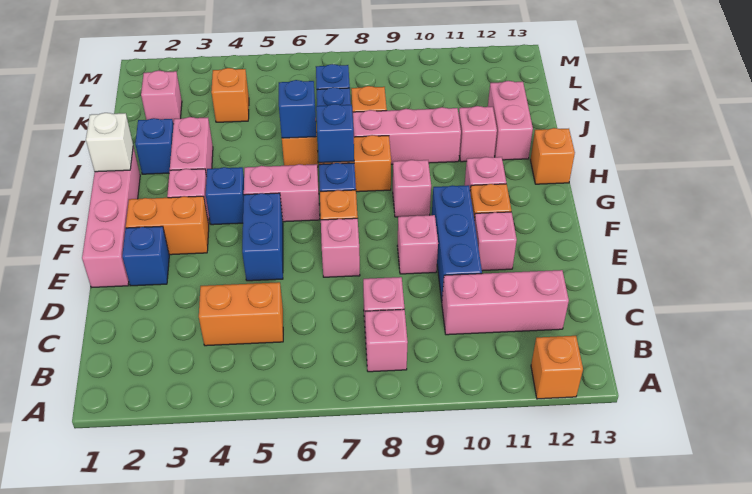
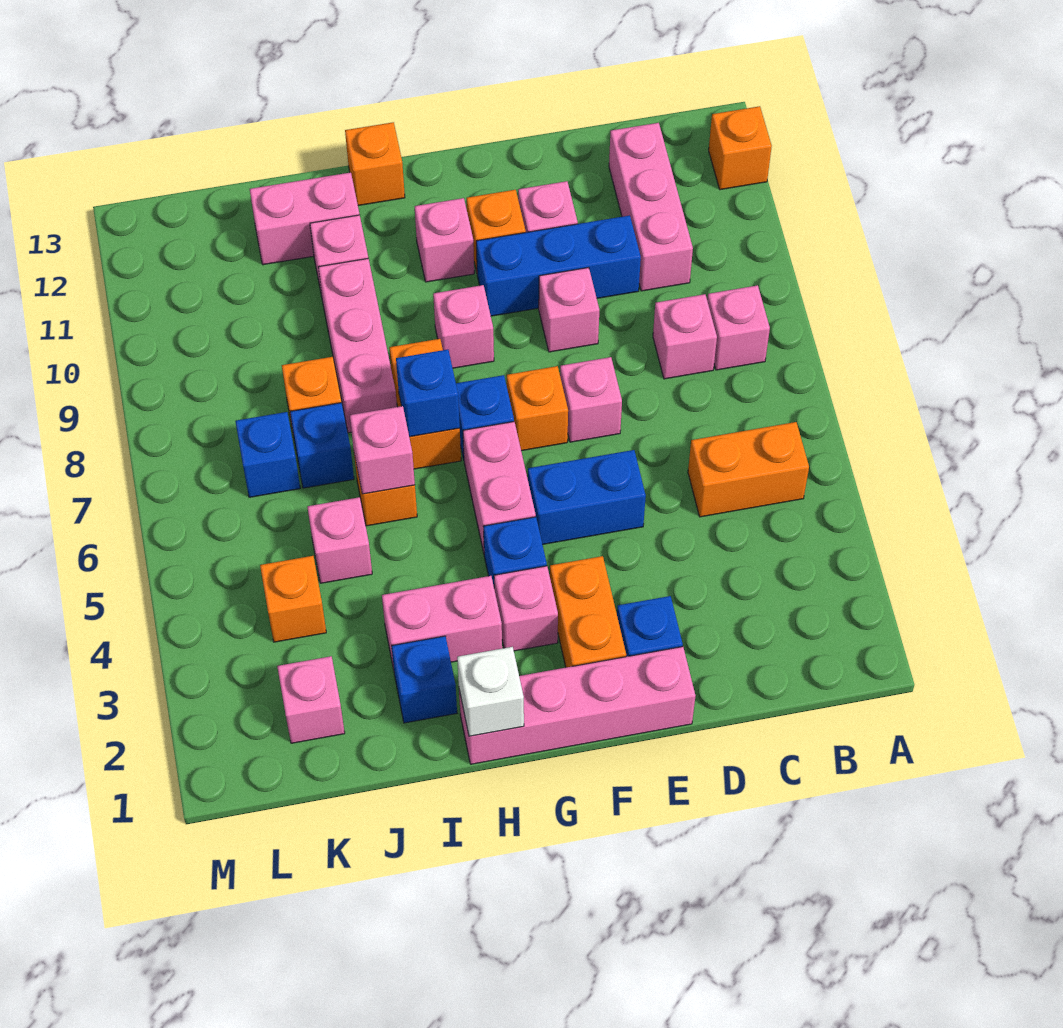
orange brick C4:C5 level 1 -> orange brick B5:C5 level 1
blue brick I6 level 2 -> pink brick I6 level 2
none -> pink brick J5 level 1

